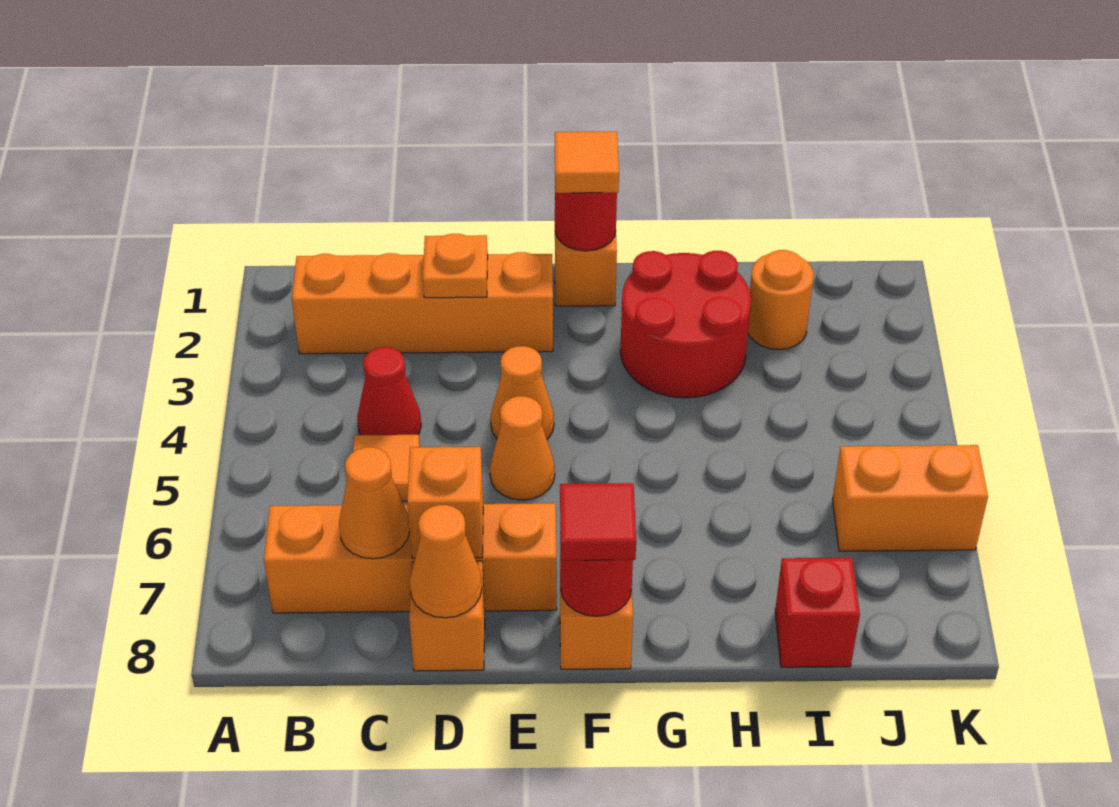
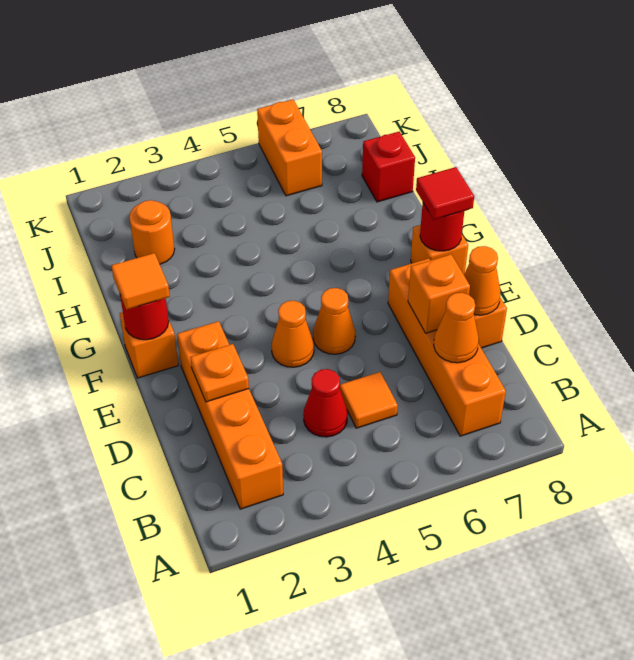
red round brick G2:H3 level 1 -> none

